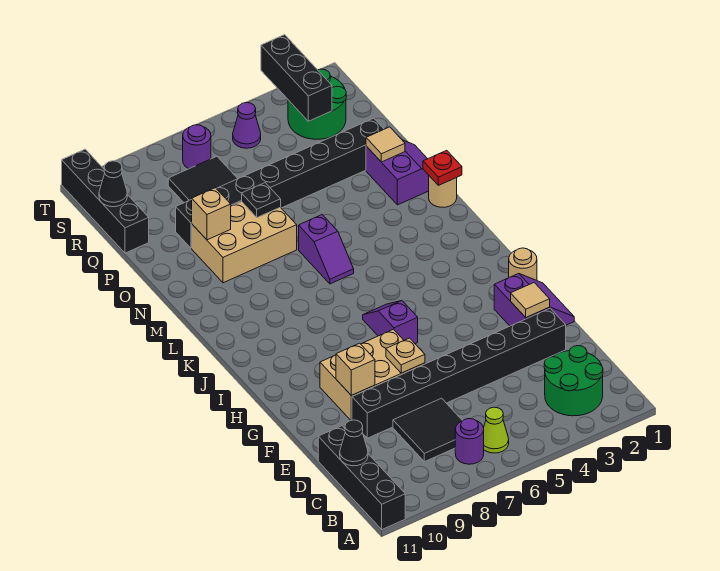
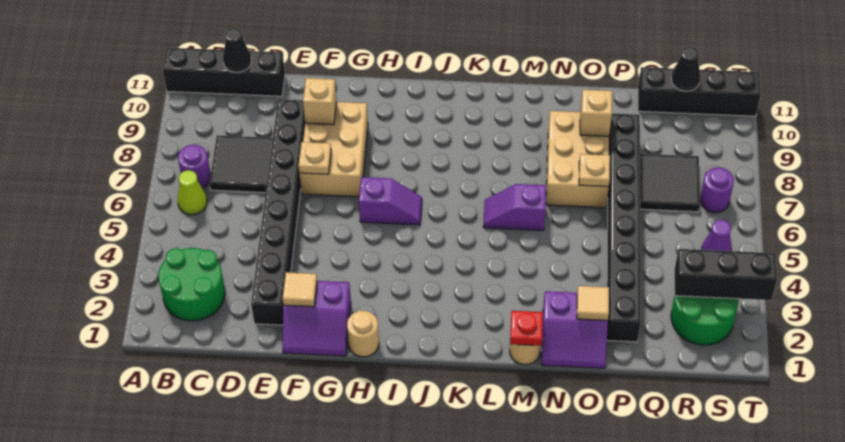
black plate O7 level 2 -> tan plate O7 level 2

